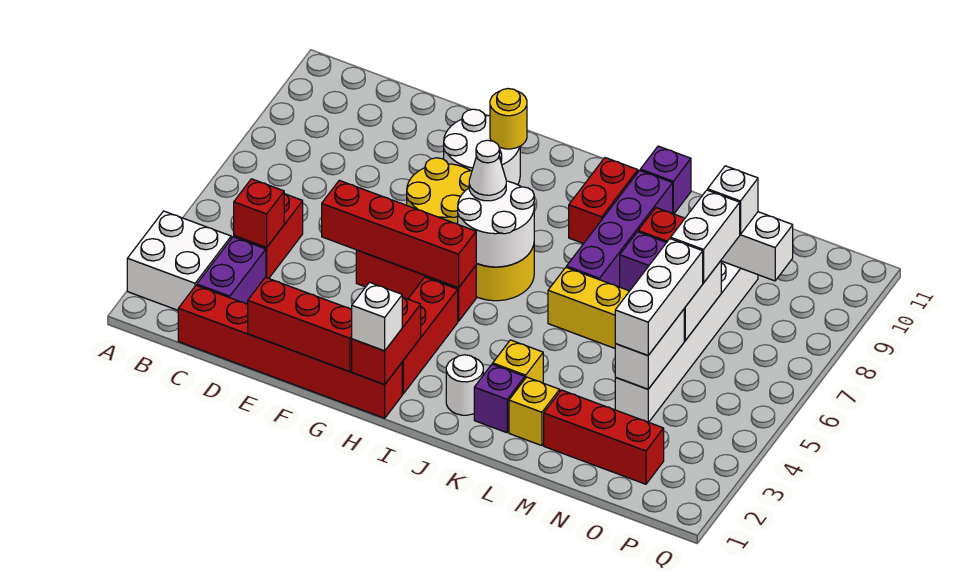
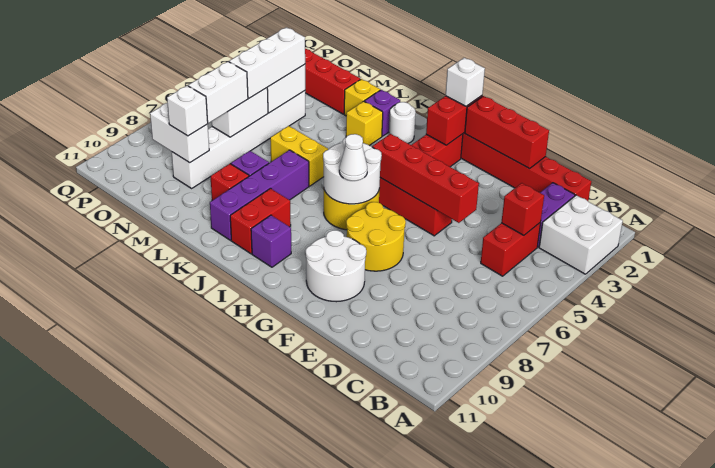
yellow round brick G10 level 2 -> none
purple brick K11 level 1 -> purple brick I10 level 1

